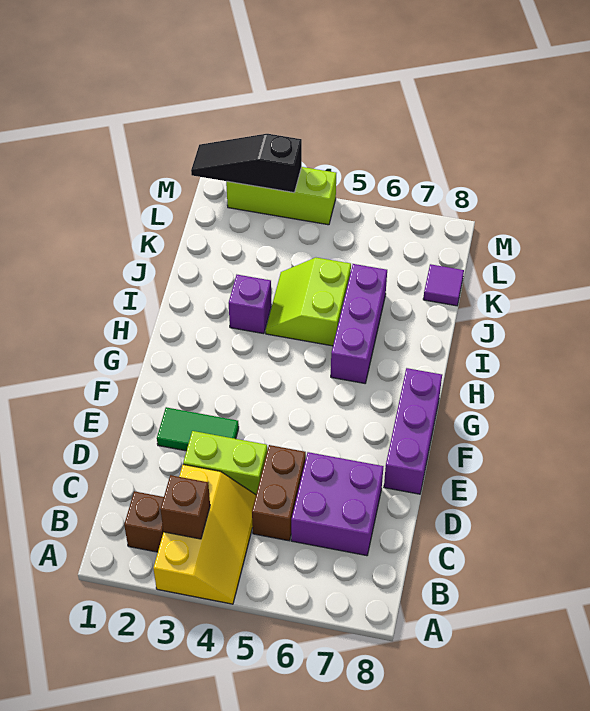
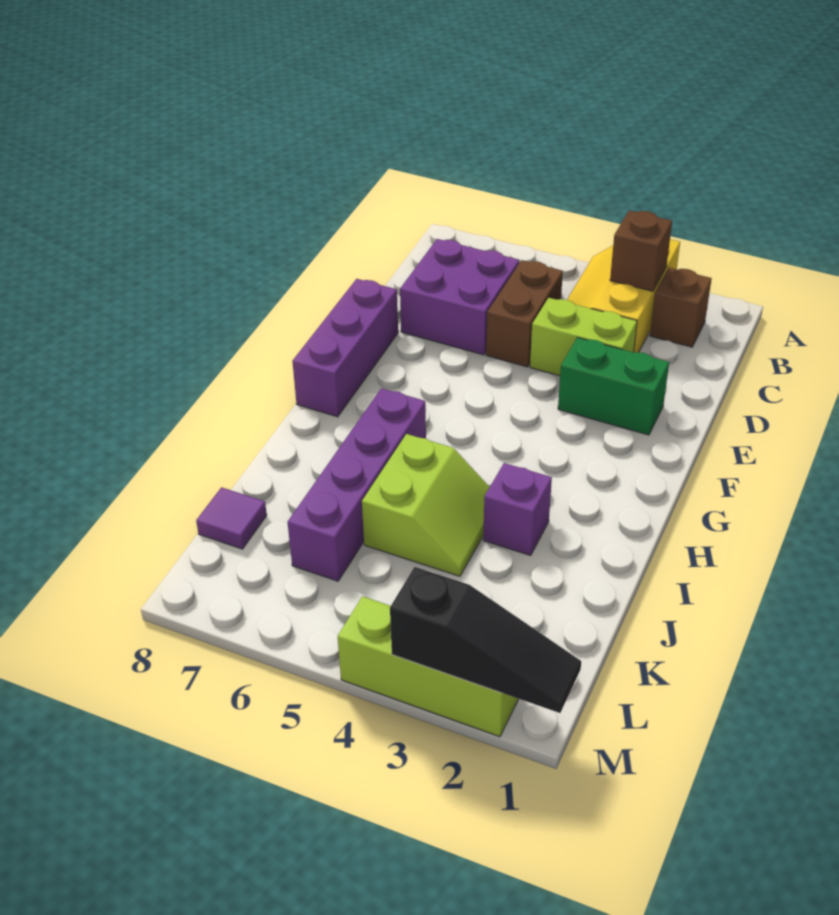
green tile E2:E3 level 1 -> green brick E2:E3 level 1
purple brick H6:J6 level 1 -> purple brick H6:K6 level 1

